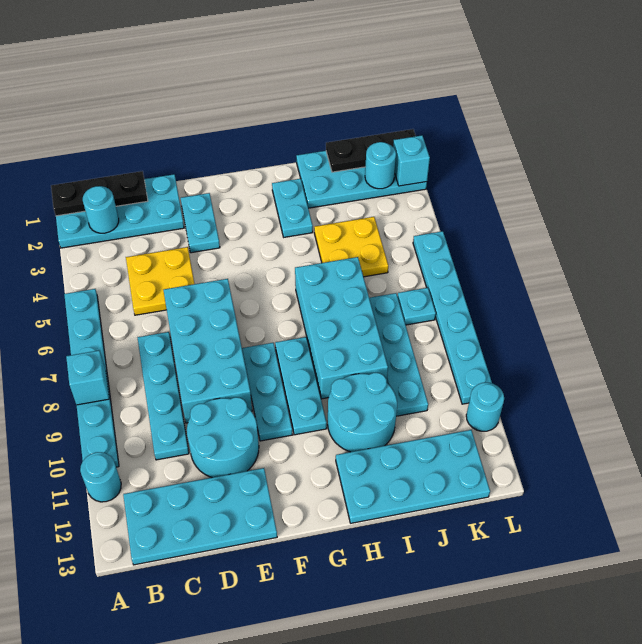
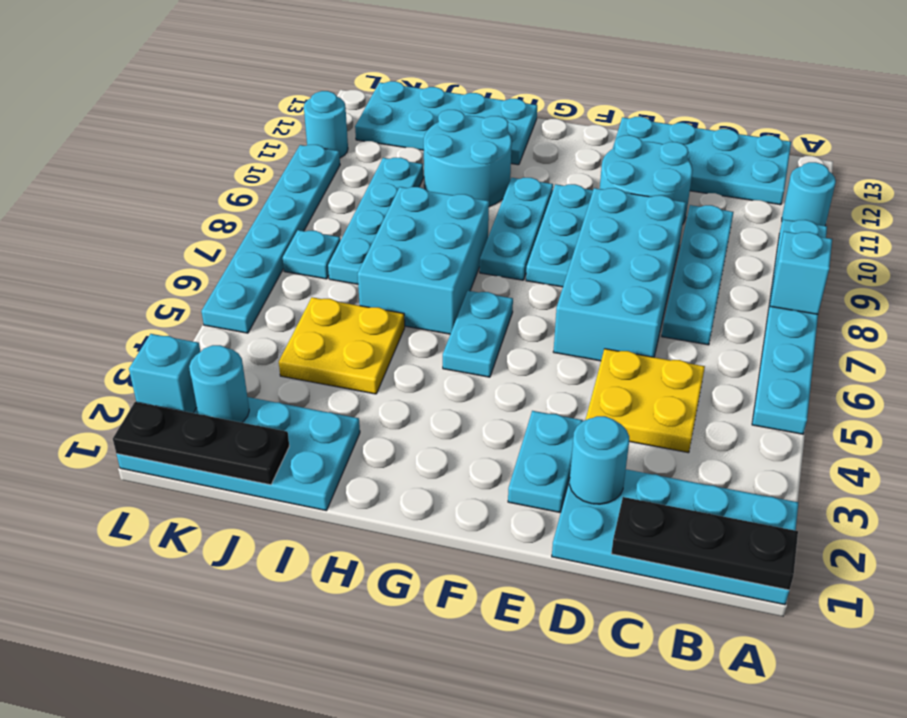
cyan round brick B2 level 2 -> cyan round brick D2 level 2
cyan plate H2:H3 level 1 -> cyan plate G5:G6 level 1
cyan brick H6:I9 level 1 -> cyan brick H6:I8 level 1

